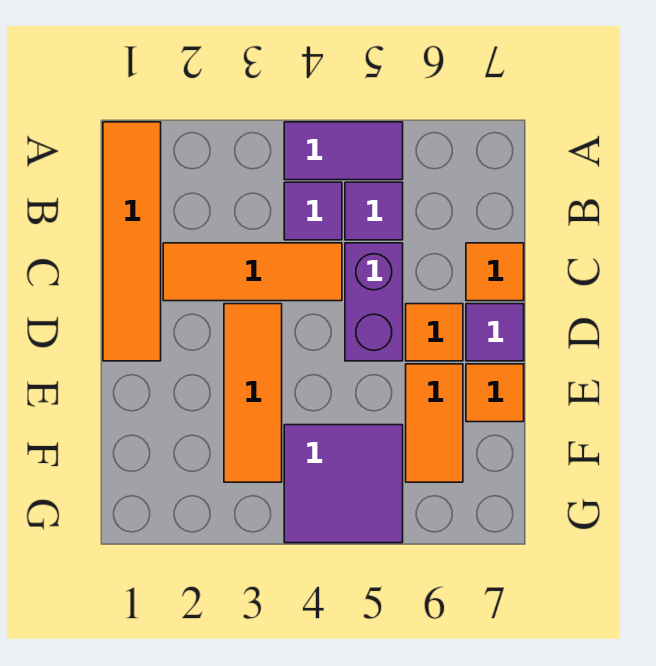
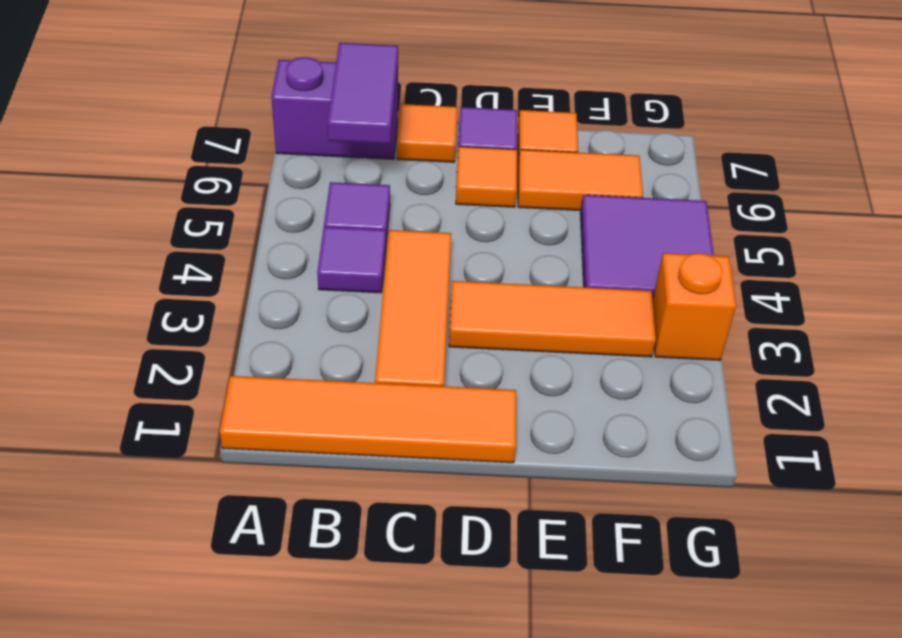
purple tile A4:A5 level 1 -> purple tile B6:B7 level 2
purple brick C5:D5 level 1 -> purple brick A7:B7 level 1
none -> orange brick G3 level 1

